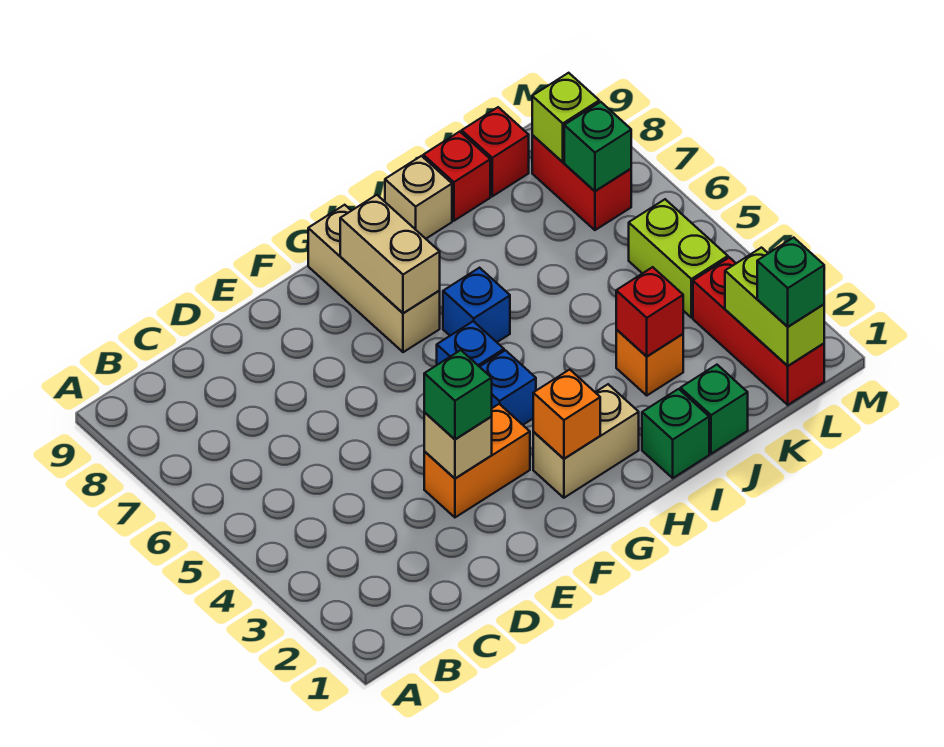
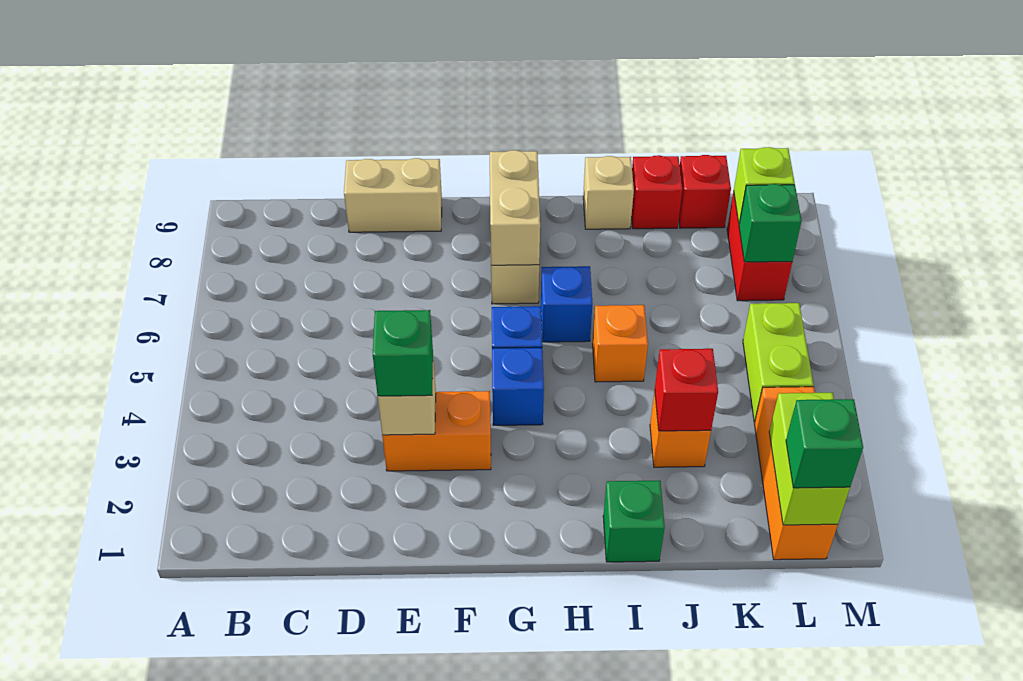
tan brick G2:H2 level 1 -> tan brick D9:E9 level 1
orange brick G2 level 2 -> orange brick I5 level 1
green brick J1 level 1 -> none
red brick L1:L3 level 1 -> orange brick L1:L3 level 1

